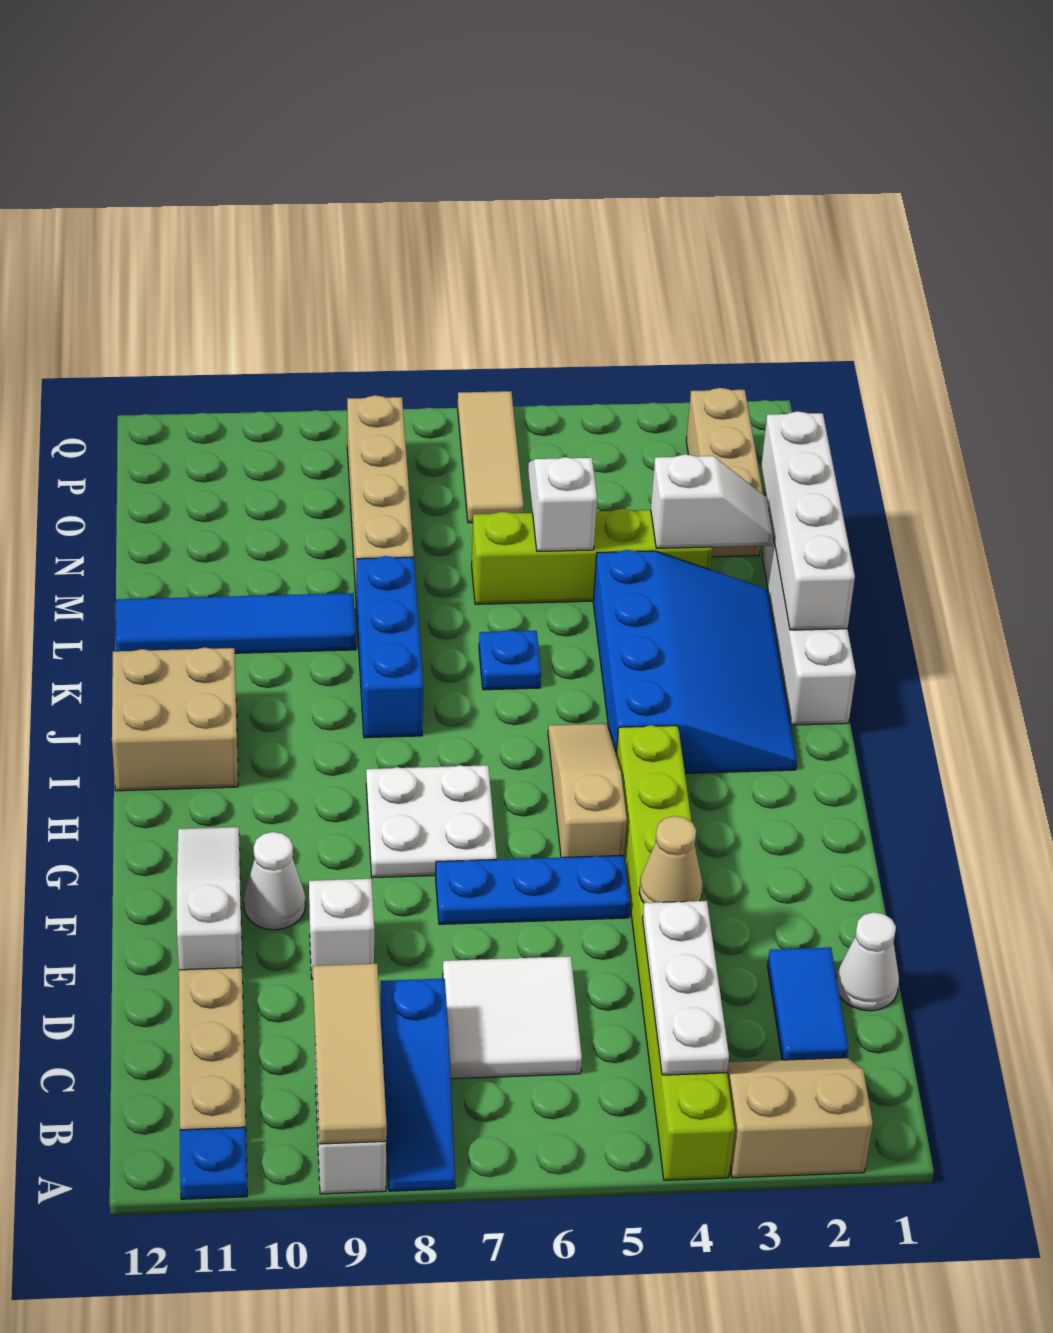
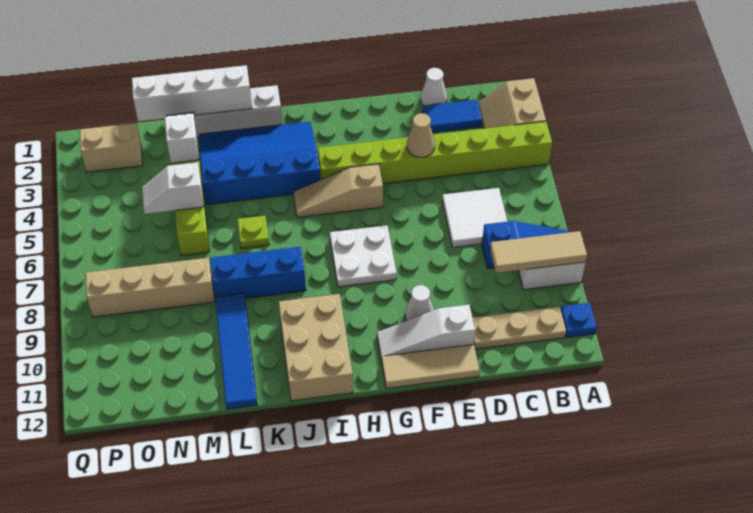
white plate B4:D4 level 2 -> none
white brick E9 level 1 -> none
blue plate F5:F7 level 1 -> none
tan brick I11:J12 level 1 -> tan brick I10:J12 level 1
blue plate K6 level 1 -> lime plate K6 level 1
tan brick N2:P2 level 1 -> tan brick O2:P2 level 1
tan tile O6:Q6 level 1 -> tan tile E12:G12 level 1

